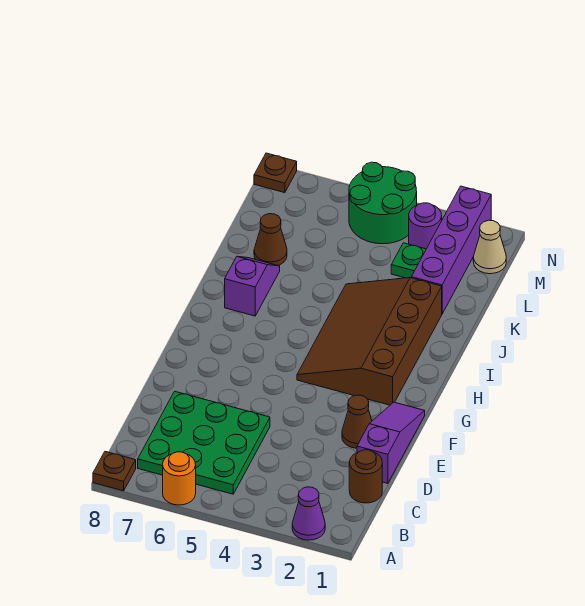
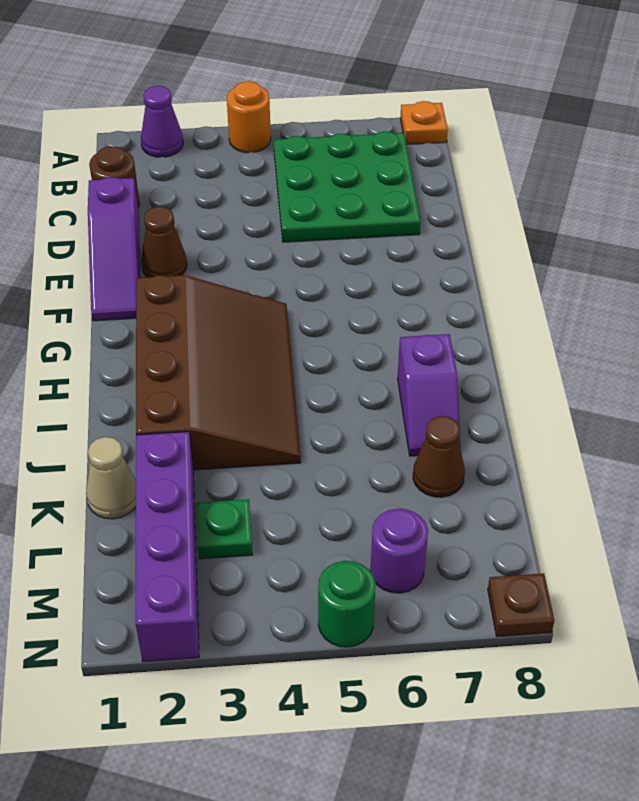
orange round brick A6 level 1 -> orange round brick A4 level 1
brown plate A8 level 1 -> orange plate A8 level 1
tan cone M1 level 1 -> tan cone K1 level 1
purple round brick M3 level 1 -> purple round brick M6 level 1
green round brick M4:N5 level 1 -> green round brick N5 level 1

